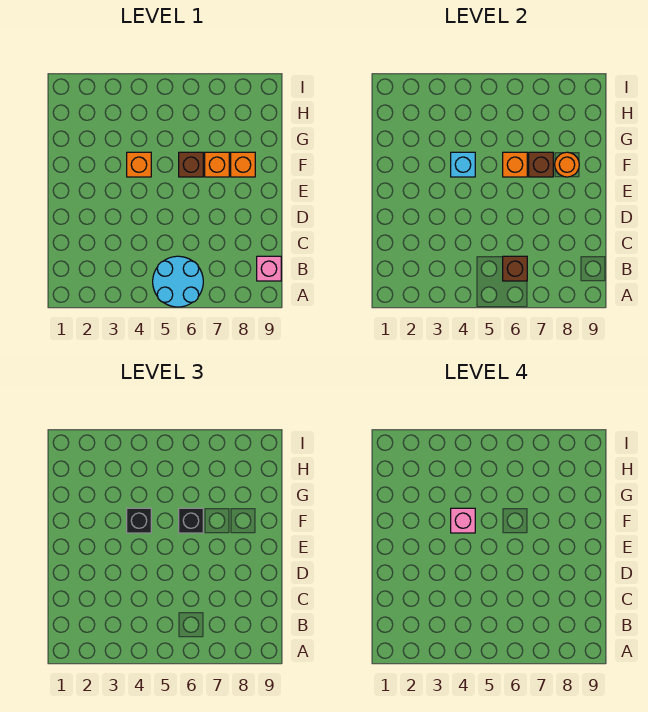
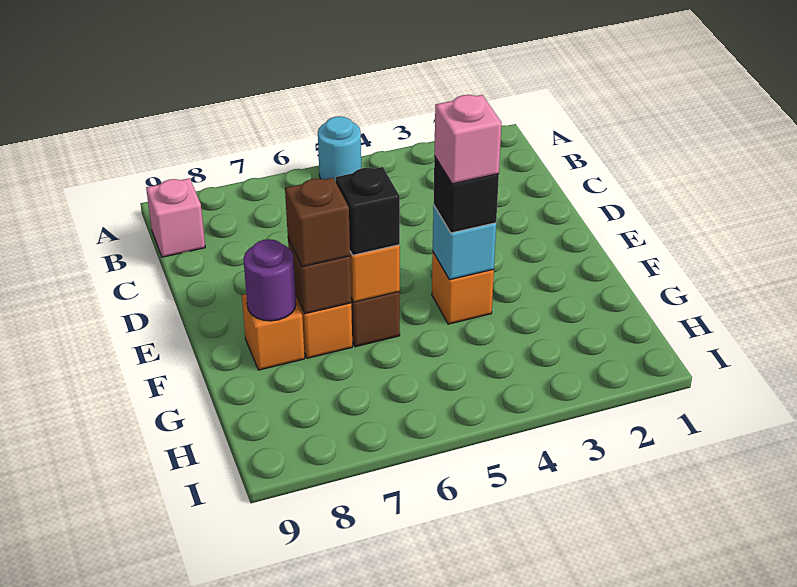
cyan round brick A5:B6 level 1 -> cyan round brick A5 level 1
brown brick B6 level 2 -> brown brick F7 level 3
orange round brick F8 level 2 -> purple round brick F8 level 2

